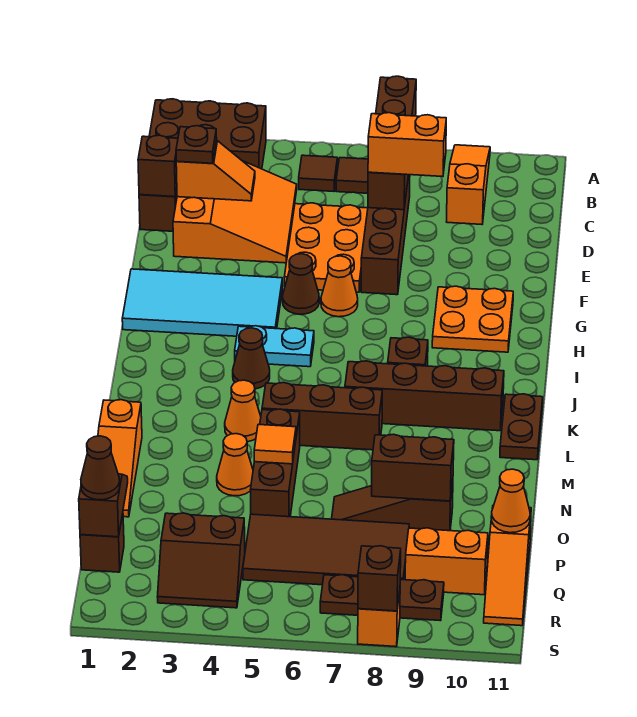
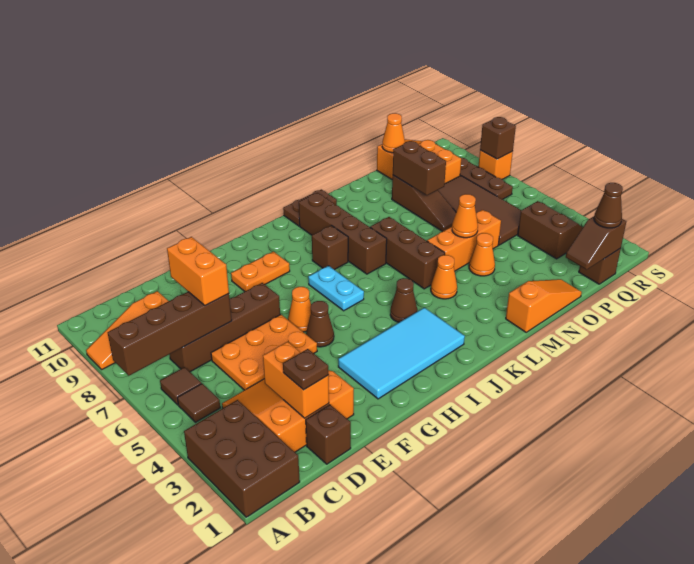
brown brick D1 level 2 -> none
orange slope D2:D3 level 2 top 2 -> orange brick D2:D3 level 2
cyan tile G1:H4 level 1 -> cyan tile G2:J3 level 1
orange plate G9:H10 level 1 -> orange plate G9:H9 level 1
cyan plate I4:I5 level 1 -> cyan plate I6:I7 level 1
brown brick M5:O5 level 1 -> orange brick M5:O5 level 1
orange tile N5 level 2 -> orange cone N5 level 2

